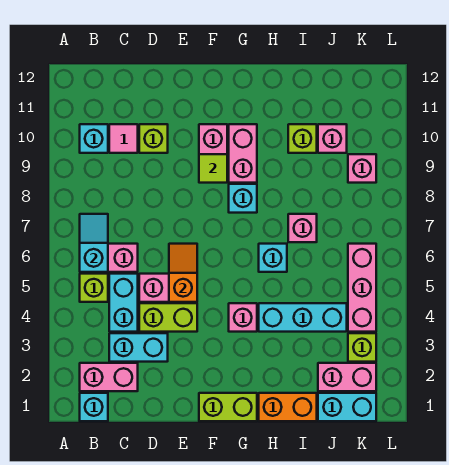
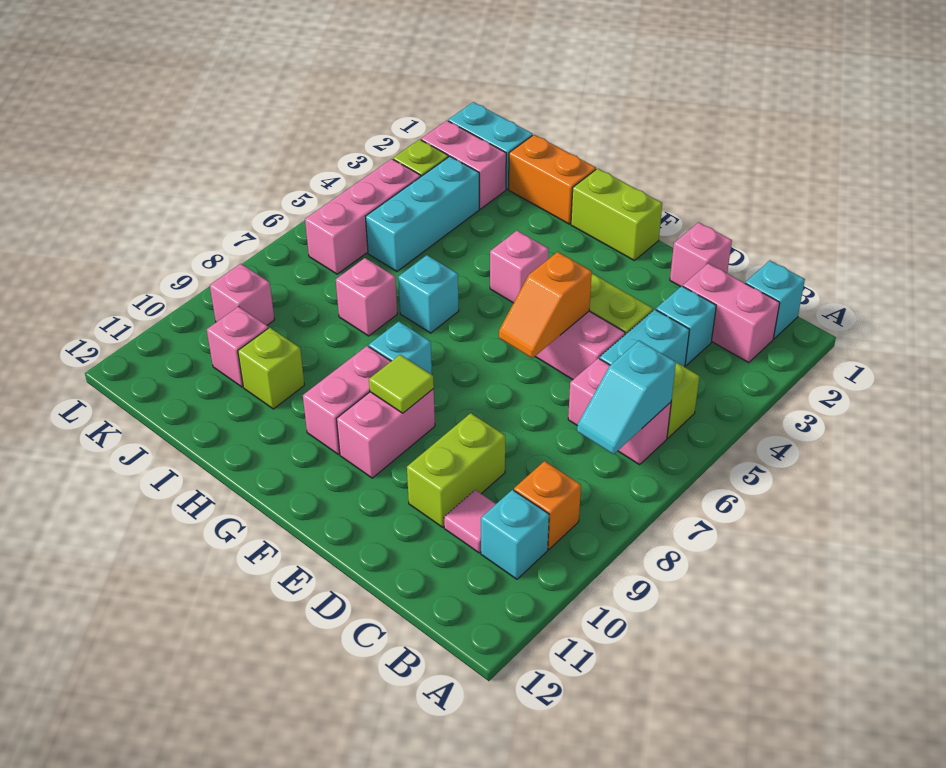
none -> orange brick B9 level 1
cyan brick C3:D3 level 1 -> cyan brick C3 level 1
none -> pink brick D1 level 1
lime brick D10 level 1 -> lime brick D9:D10 level 1
cyan brick H4:J4 level 1 -> cyan brick J3:J5 level 1

